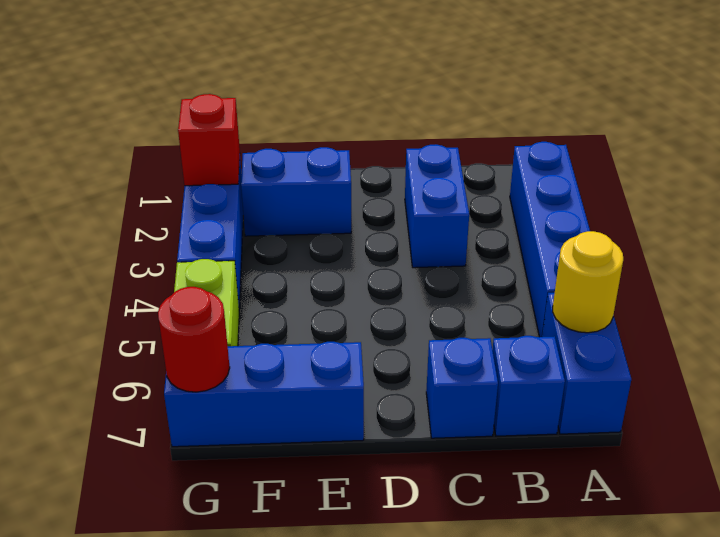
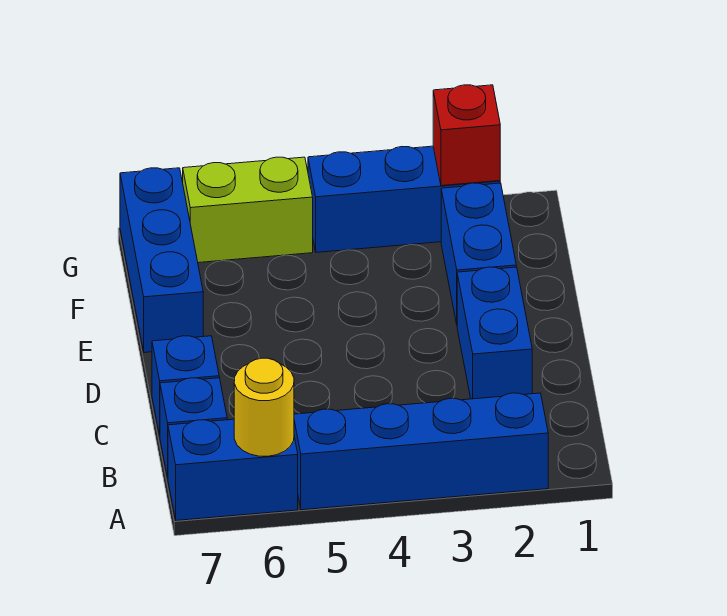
blue brick C2:C3 level 1 -> blue brick C2:D2 level 1
red round brick G7 level 2 -> none

